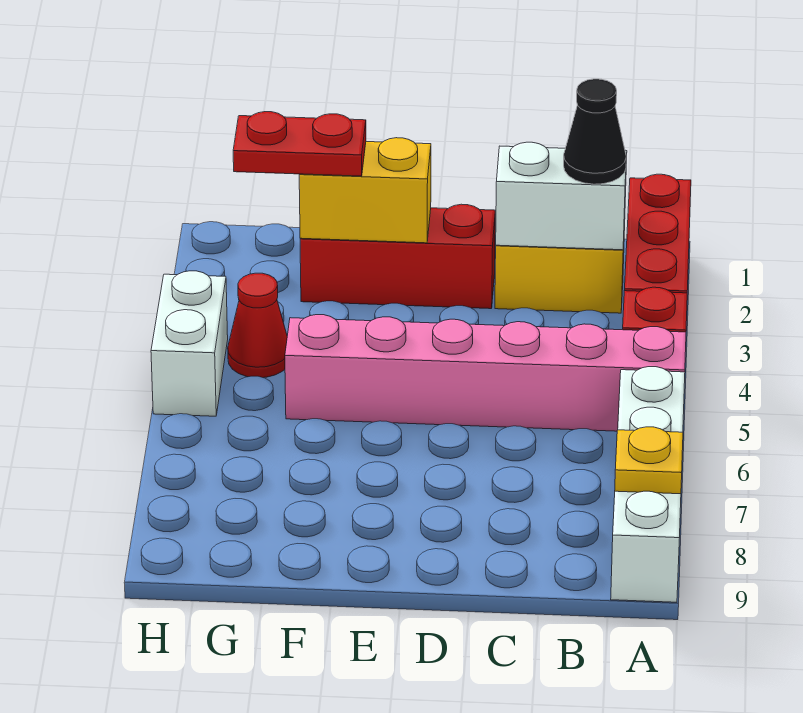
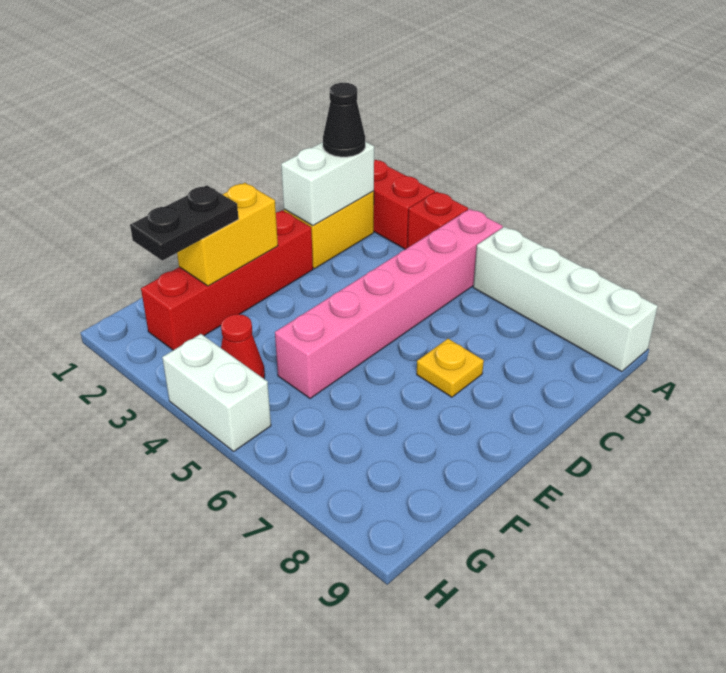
yellow plate A8 level 2 -> yellow plate D7 level 1
red brick D2:F2 level 1 -> red brick D2:G2 level 1
red plate F2:G2 level 3 -> black plate F2:G2 level 3

